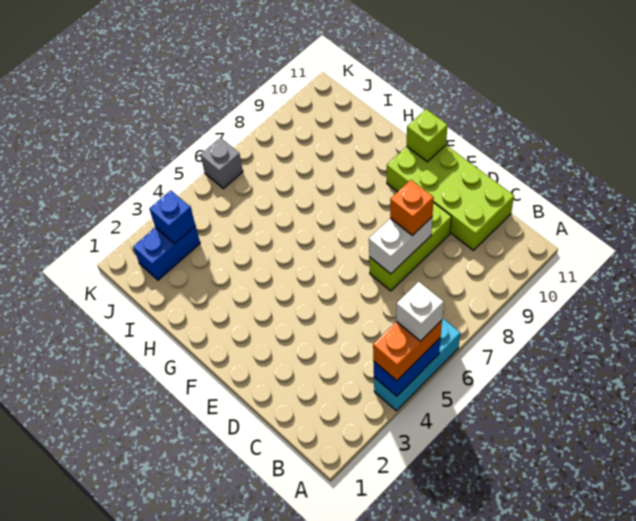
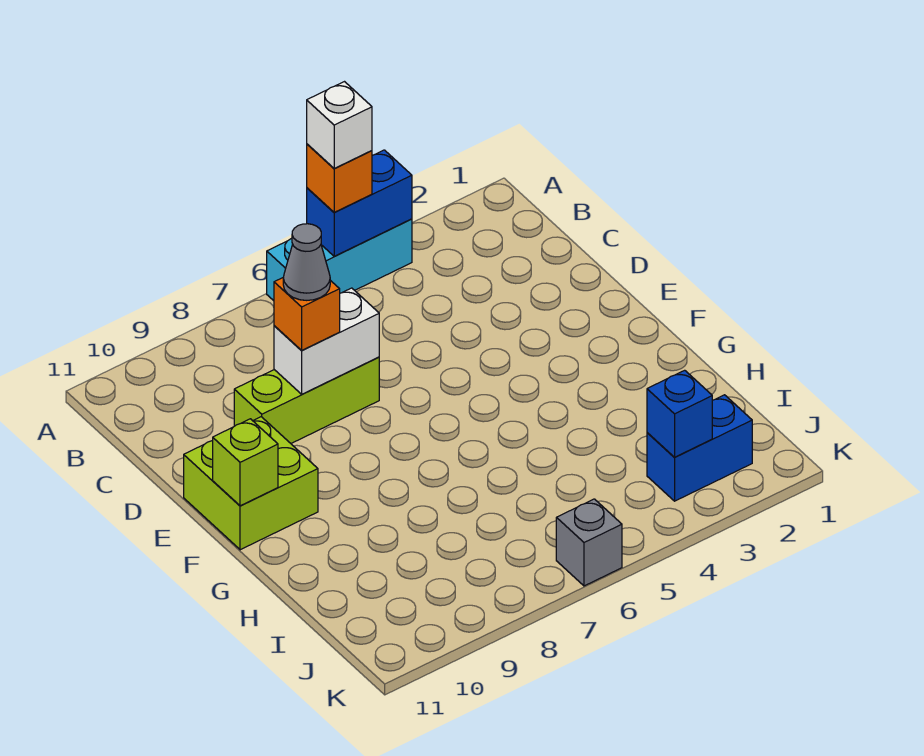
orange brick A4:A5 level 3 -> orange brick A5 level 3
lime brick C10:F11 level 1 -> lime brick E10:F11 level 1
none -> grey cone D8 level 4

